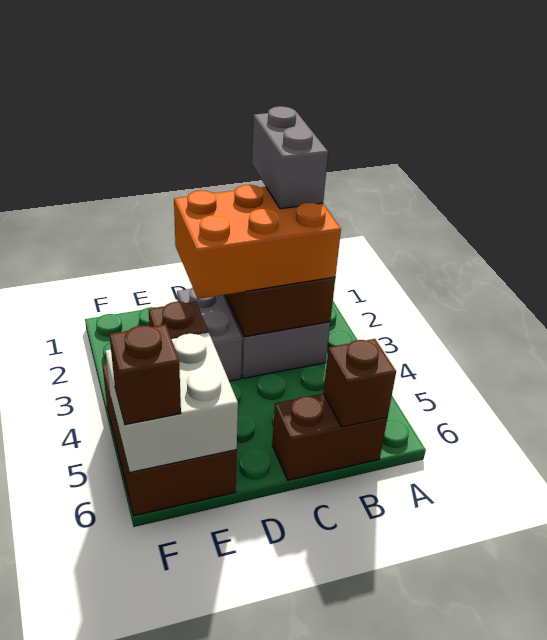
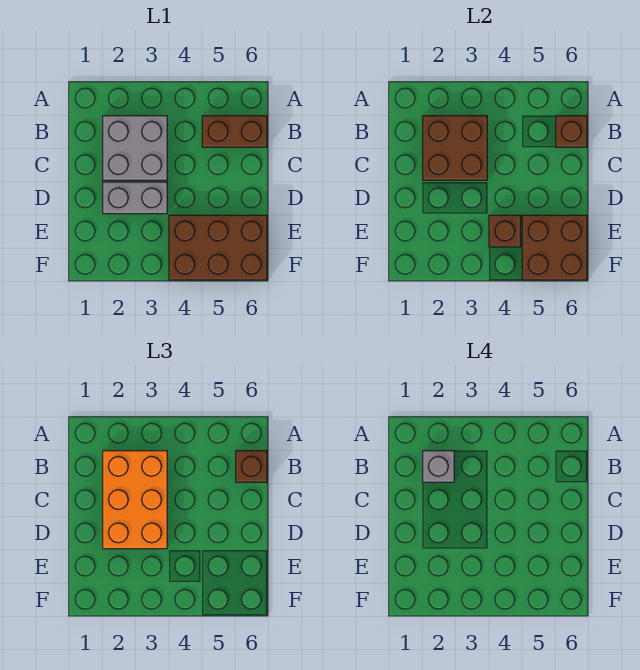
grey brick B1:B2 level 4 -> grey brick B2 level 4
brown brick B6:C6 level 1 -> brown brick B5:B6 level 1
white brick E5:F6 level 2 -> brown brick E5:F6 level 2
brown brick F6 level 3 -> brown brick B6 level 3

